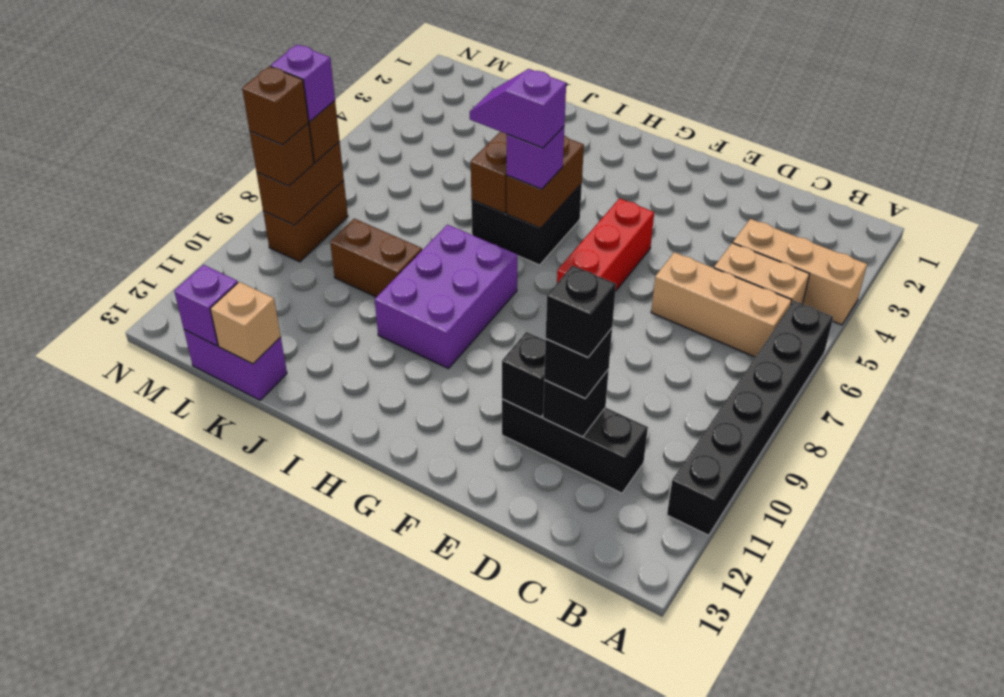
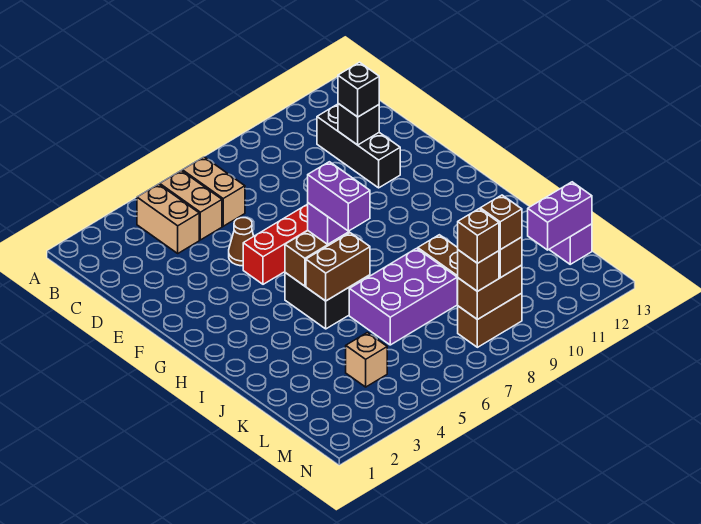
tan brick A4:C4 level 1 -> tan brick B4:C4 level 1
black brick A6:A11 level 1 -> none
tan brick B6:D6 level 1 -> tan brick B6:C6 level 1
black brick D11 level 4 -> none
none -> brown cone E5 level 1
black brick E11 level 2 -> none
purple slope H6:I6 level 4 top H -> purple brick H6:I6 level 4
purple brick H8:I10 level 1 -> purple brick J6:K8 level 1
tan brick K13 level 2 -> tan brick L4 level 1
purple brick L13 level 2 -> purple brick L12:L13 level 2
purple brick M8 level 4 -> brown brick M8 level 4

